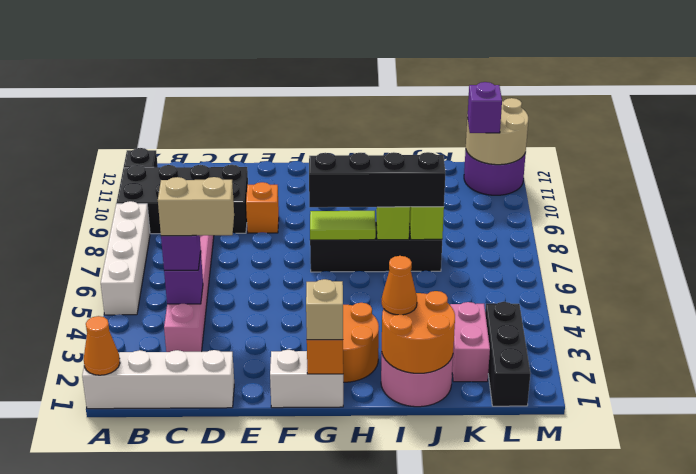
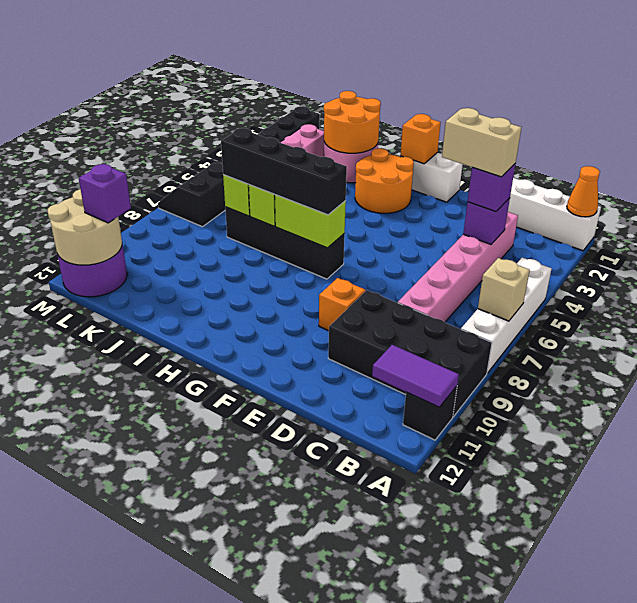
none -> purple tile A11:B11 level 2
tan brick G1 level 3 -> tan brick A7 level 2
lime tile G7:H7 level 2 -> lime brick G7:H7 level 2
orange cone I2 level 3 -> none
none -> black slope L6:M7 level 1 top L

